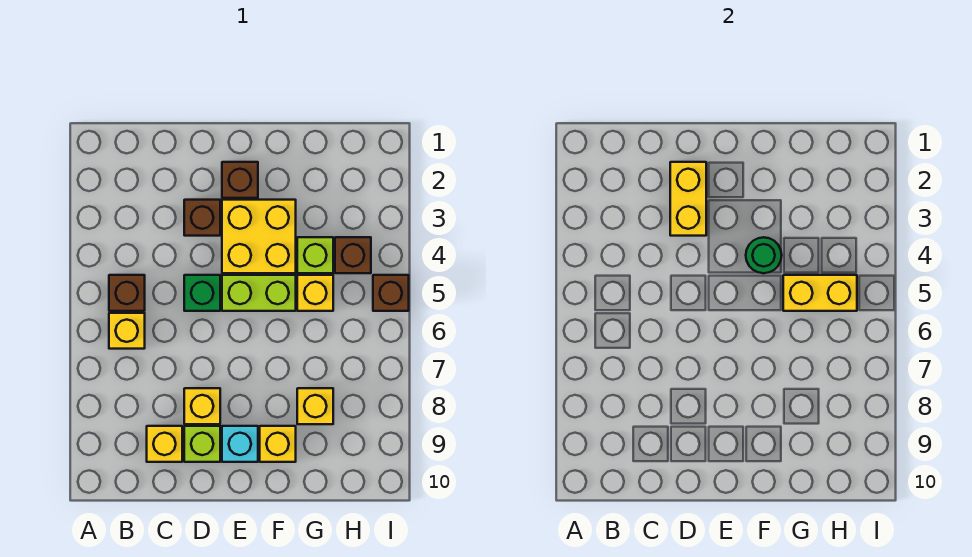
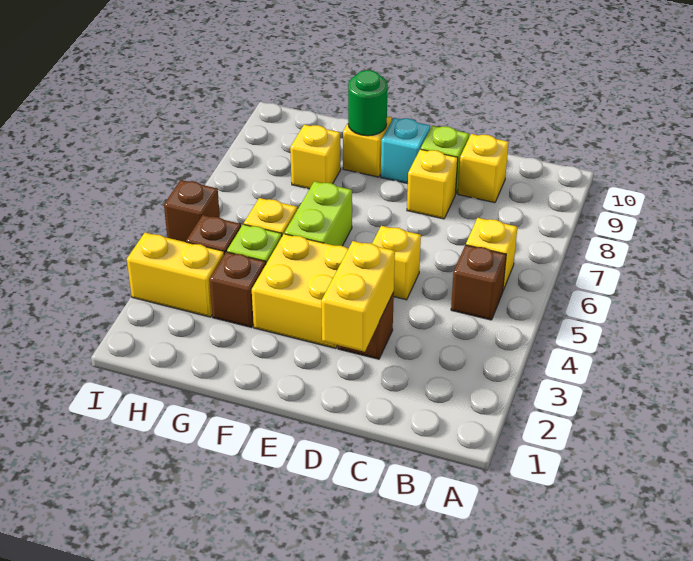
green brick D5 level 1 -> yellow brick D5 level 1
brown brick E2 level 1 -> brown brick G3 level 1
lime brick E5:F5 level 1 -> lime brick F5:F6 level 1
green round brick F4 level 2 -> green round brick F9 level 2
yellow brick G5:H5 level 2 -> yellow brick H3:I3 level 1

